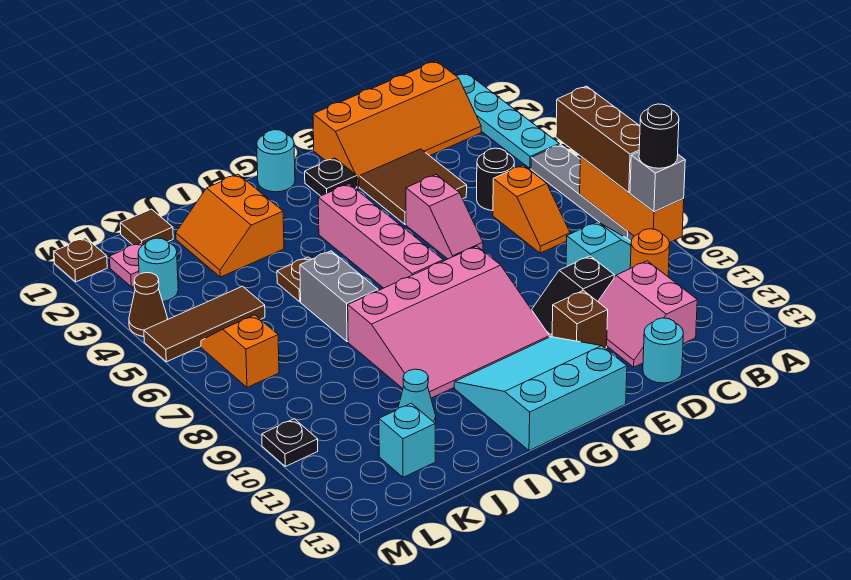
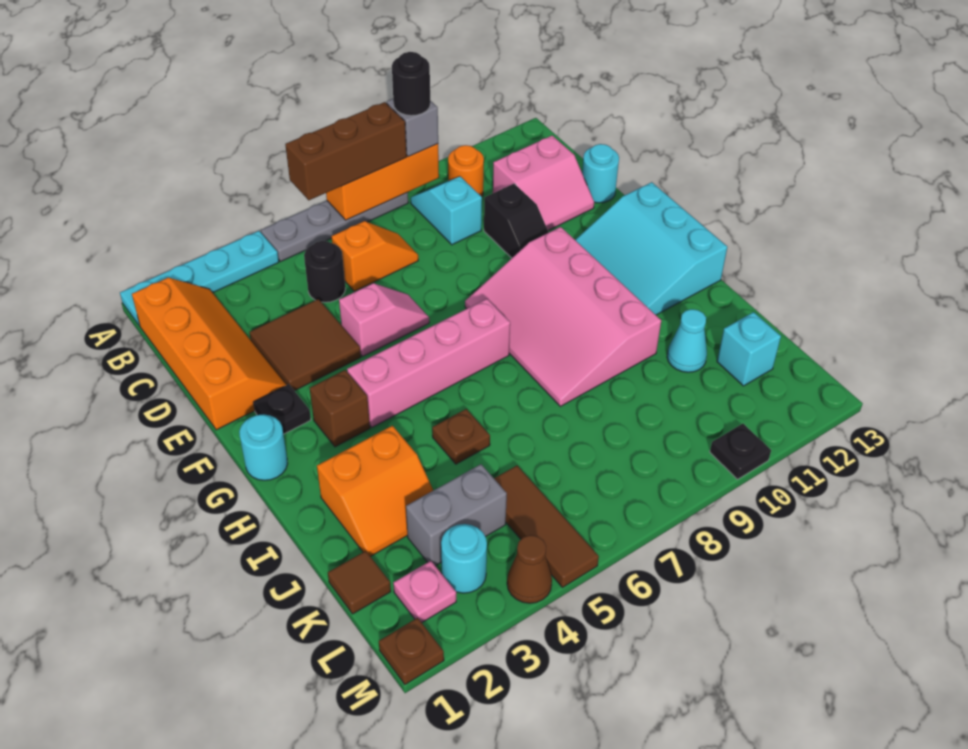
brown brick E11 level 1 -> brown brick G3 level 1
pink slope F8:I10 level 1 top 8 -> pink slope F8:I10 level 1 top 10
grey brick I6:I7 level 1 -> grey brick K3:K4 level 1
orange slope L6:L7 level 1 top 7 -> none

